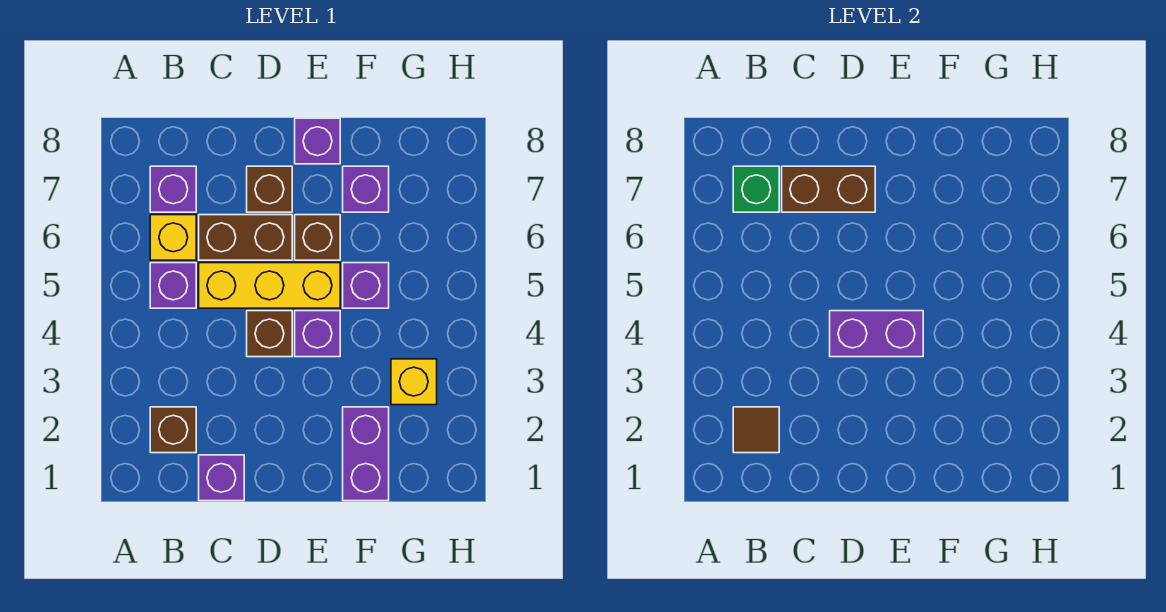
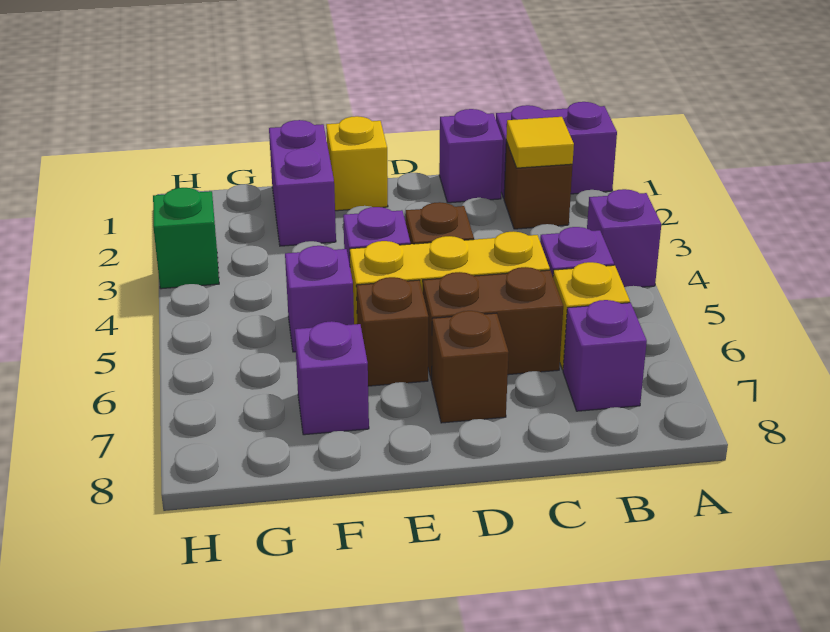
brown tile B2 level 2 -> yellow tile B2 level 2
green brick B7 level 2 -> green brick H3 level 1
brown brick C7:D7 level 2 -> none
purple brick D4:E4 level 2 -> purple brick A1:B1 level 1
purple brick E8 level 1 -> purple brick A4 level 1
yellow brick G3 level 1 -> yellow brick E1 level 1

